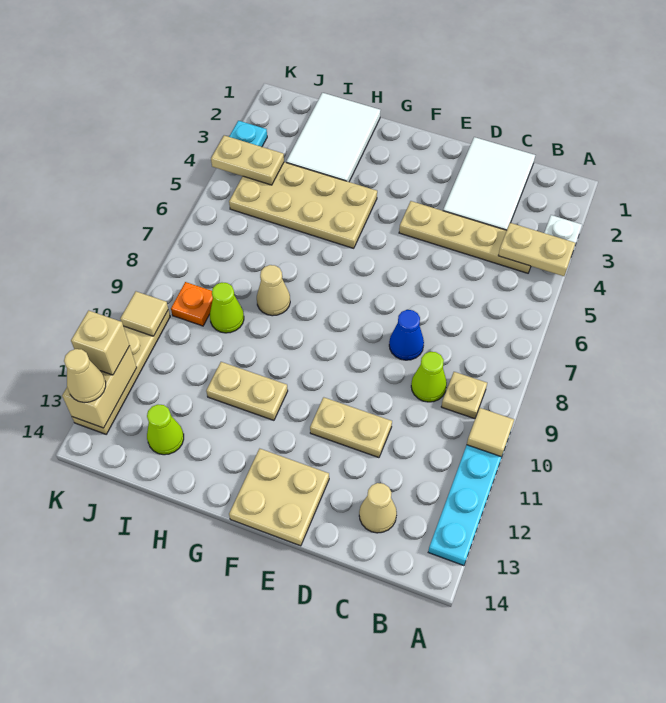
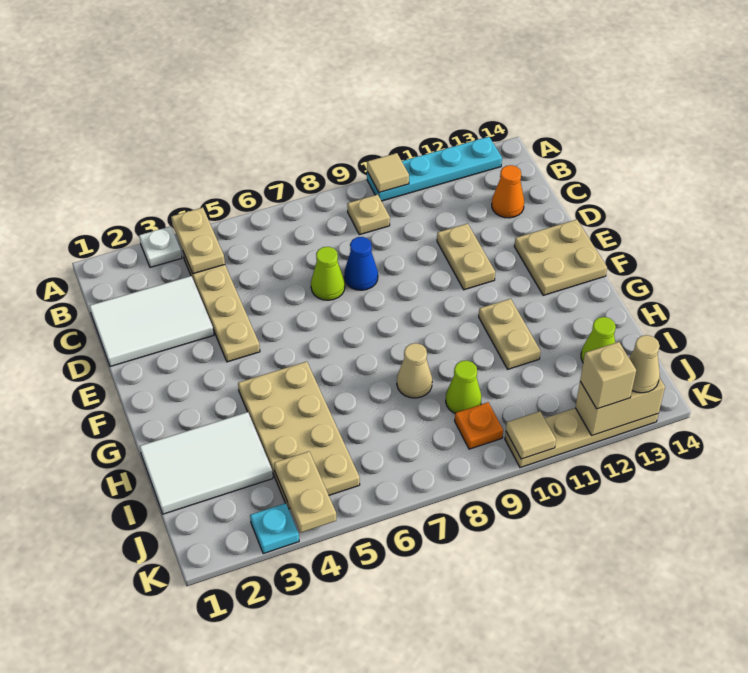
lime cone C9 level 1 -> lime cone D7 level 1
tan cone C13 level 1 -> orange cone C13 level 1

